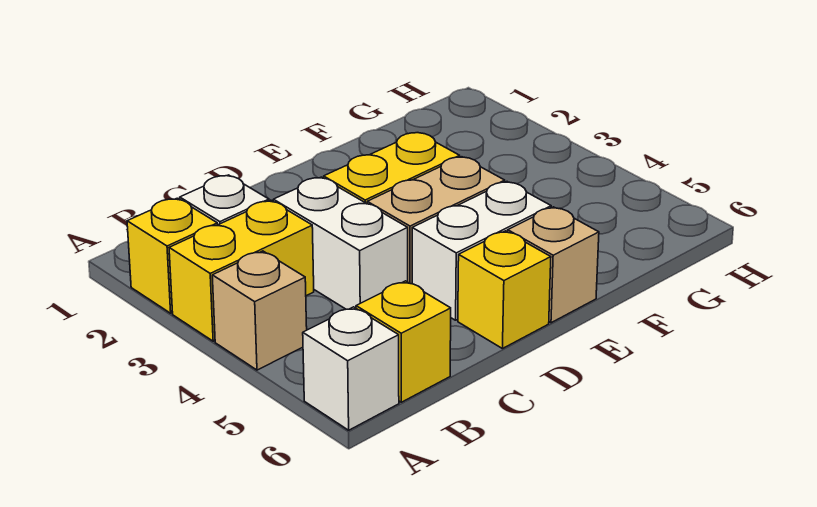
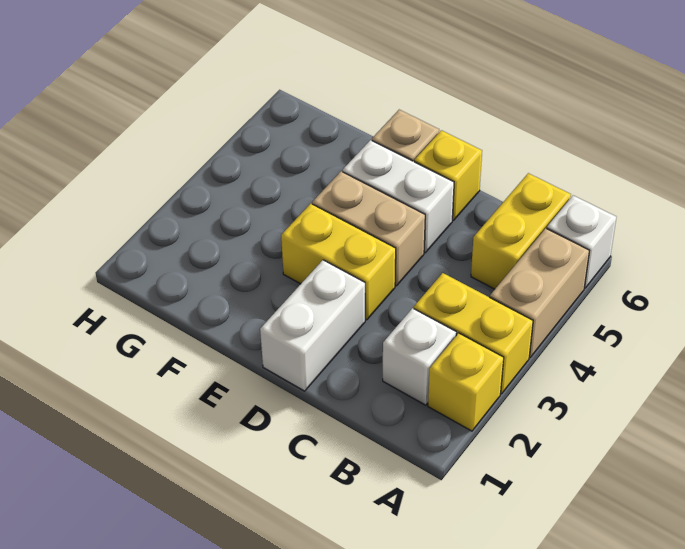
tan brick A4 level 1 -> tan brick A4:A5 level 1
yellow brick B6 level 1 -> yellow brick B5:B6 level 1
white brick C3:C4 level 1 -> white brick D1:D2 level 1

